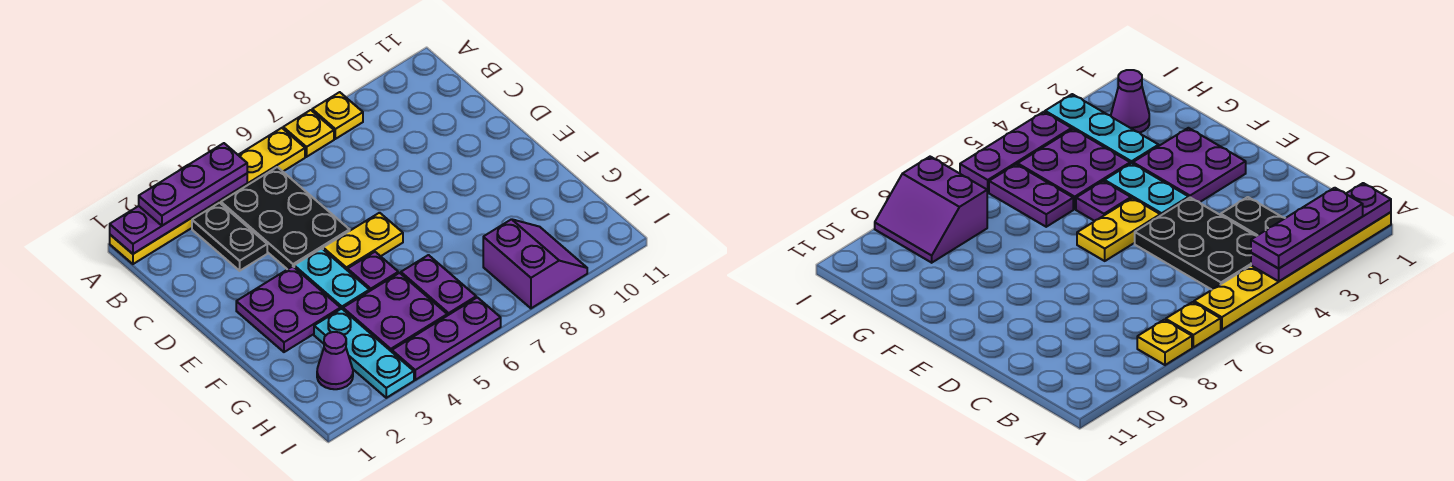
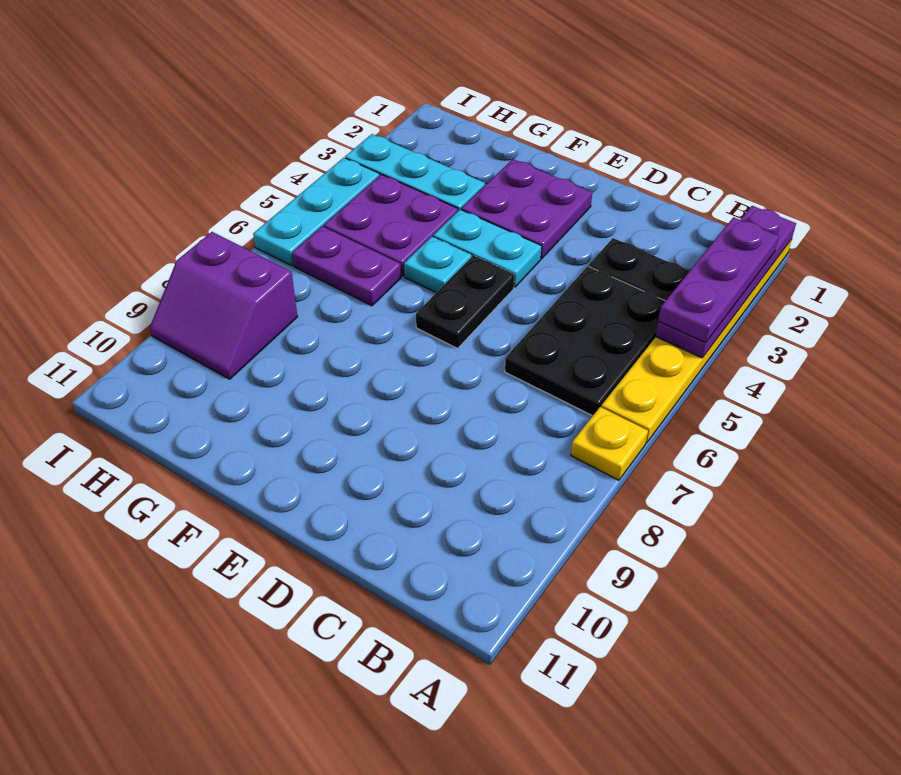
yellow plate A8 level 1 -> none
black plate B4:D5 level 1 -> black plate B4:C6 level 1
yellow plate E5:E6 level 1 -> black plate E5:E6 level 1
purple plate F5 level 1 -> cyan plate F5 level 1
purple cone H2 level 1 -> none
purple plate I4:I6 level 1 -> cyan plate I4:I6 level 1

